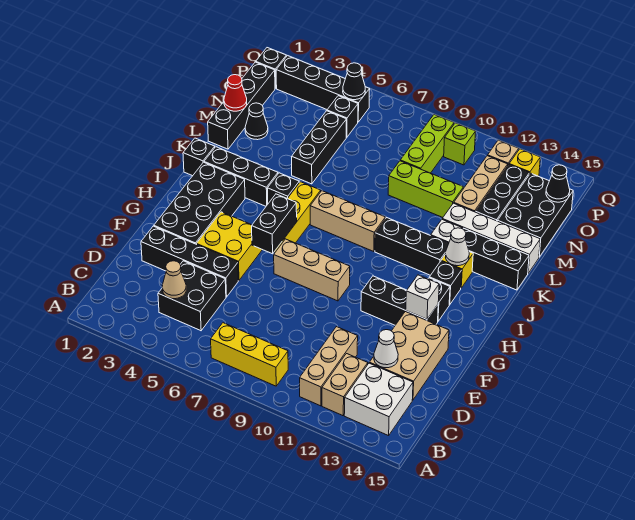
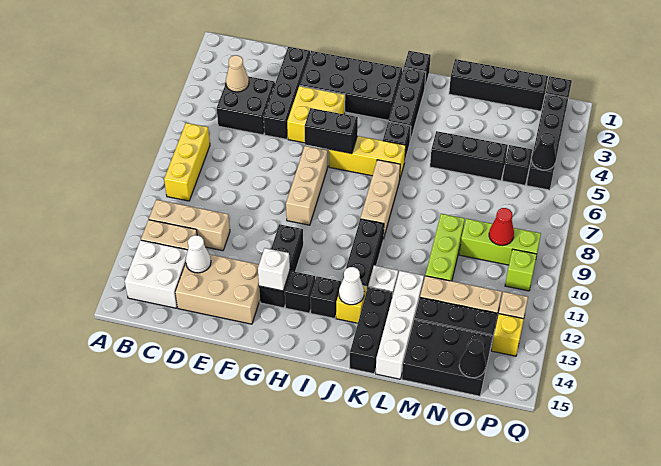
red cone M1 level 2 -> red cone O9 level 2
black cone M2 level 1 -> none

